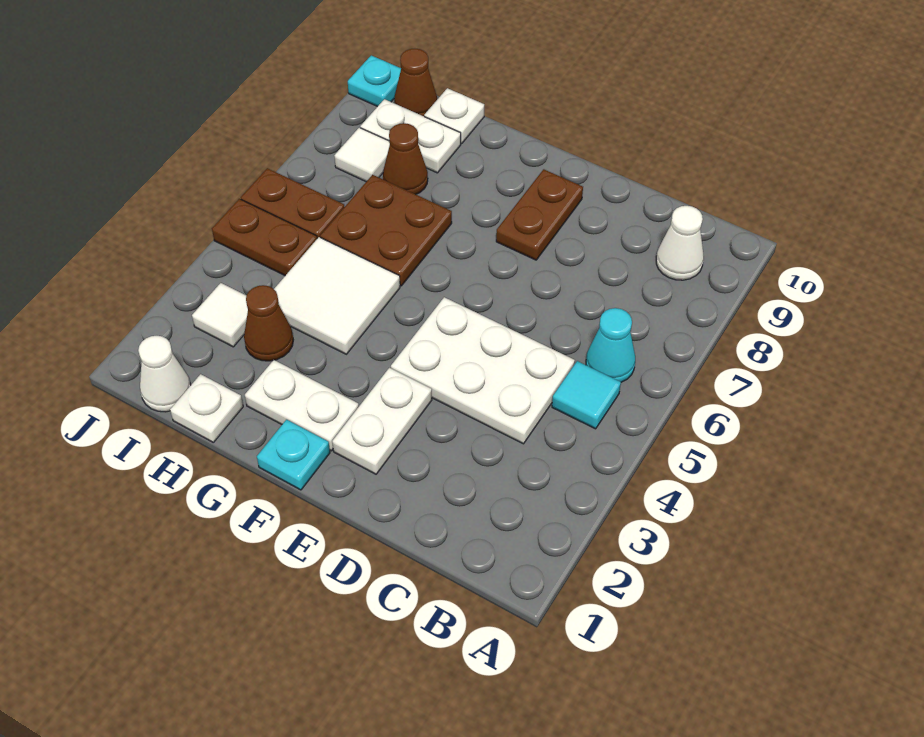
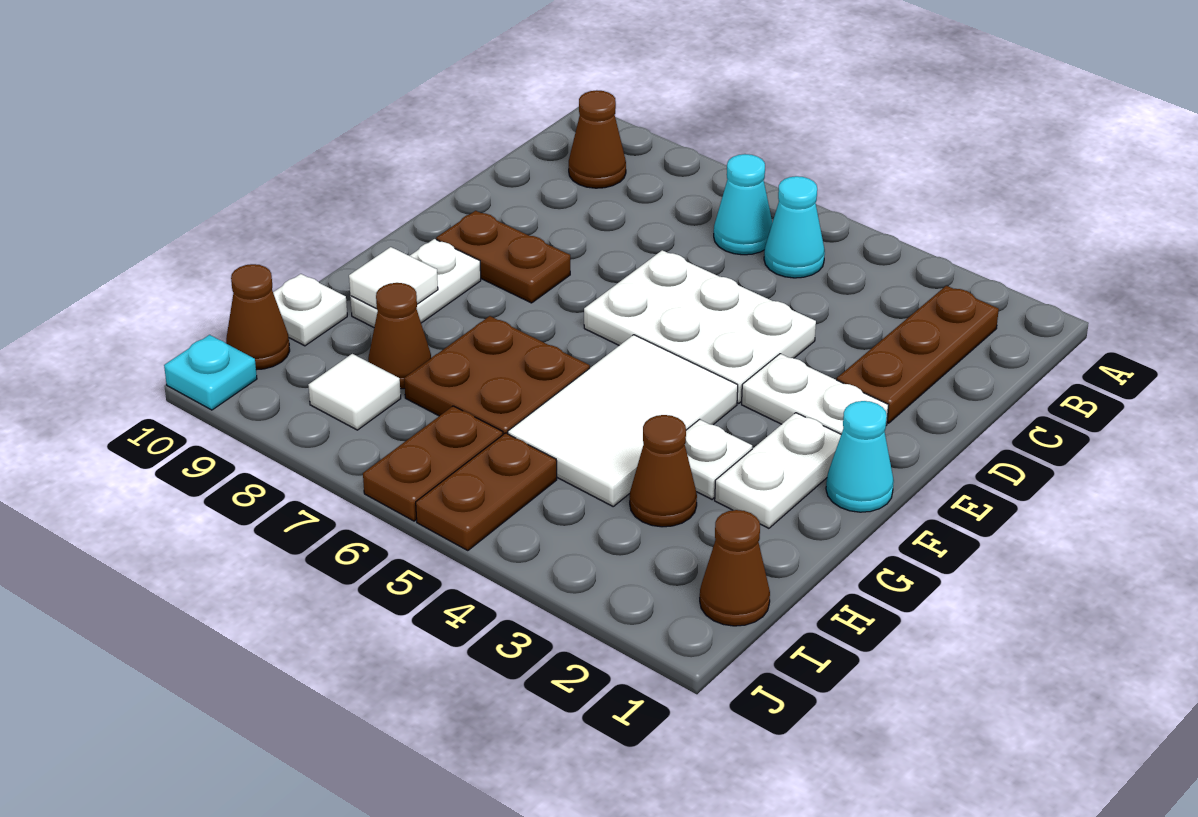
none -> brown plate B2:D2 level 1
cyan tile B5 level 1 -> cyan cone B5 level 1
white cone B9 level 1 -> brown cone B9 level 1
white plate C4:E5 level 1 -> white plate D4:E6 level 1
cyan plate F1 level 1 -> cyan cone F1 level 1
white tile G4:H5 level 1 -> white tile F4:H5 level 1
white plate H1 level 1 -> white plate G3 level 1
white plate H9:I9 level 1 -> white plate F9:G9 level 1
white cone I1 level 1 -> brown cone I1 level 1
white tile I3 level 1 -> white tile G9 level 2

